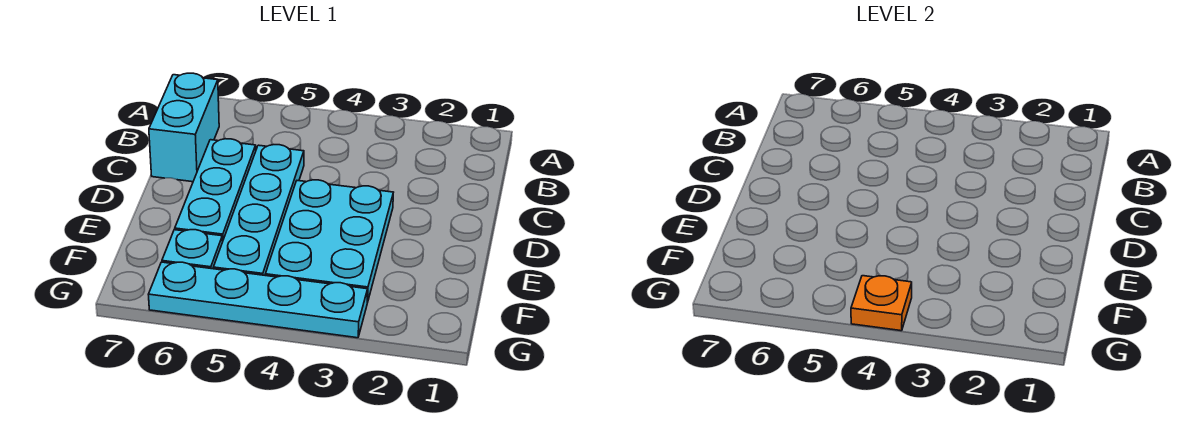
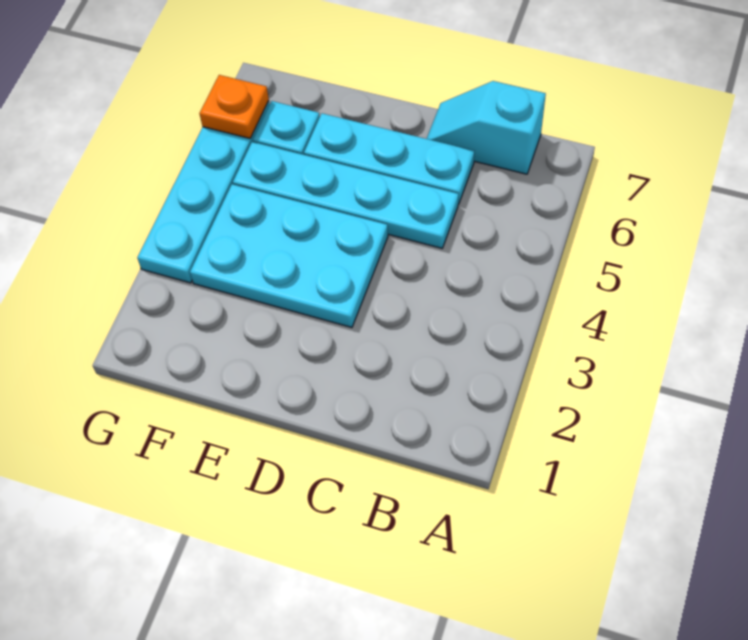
cyan brick B7:C7 level 1 -> cyan slope B7:C7 level 1 top B
orange plate G4 level 2 -> orange plate G6 level 2

